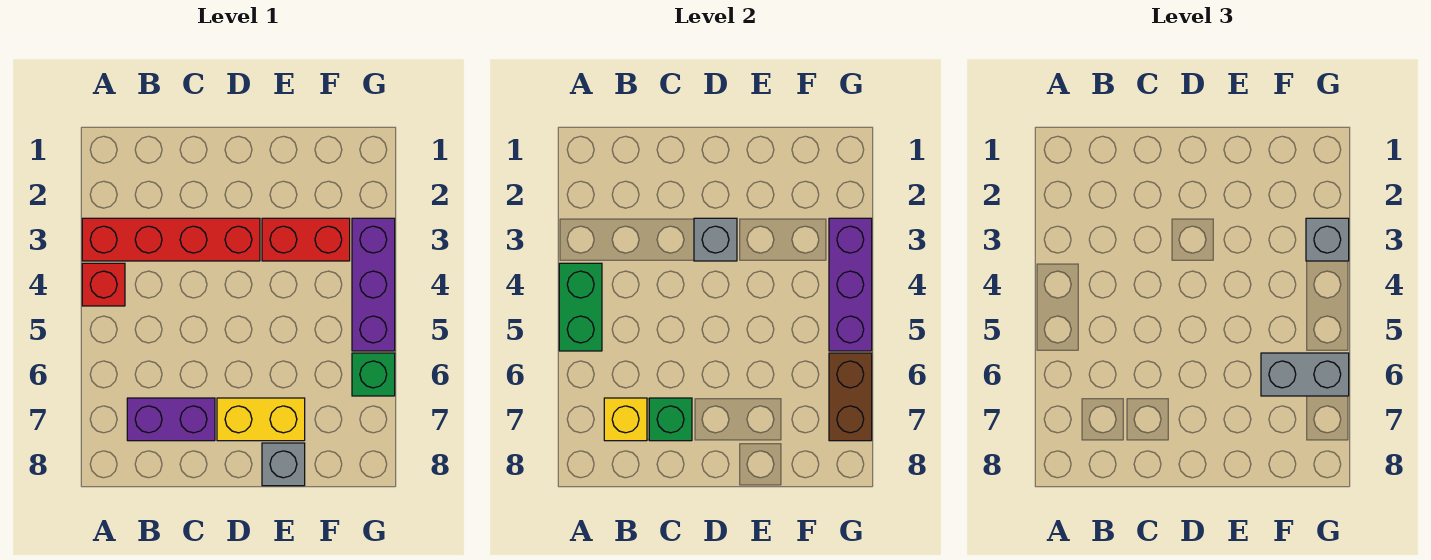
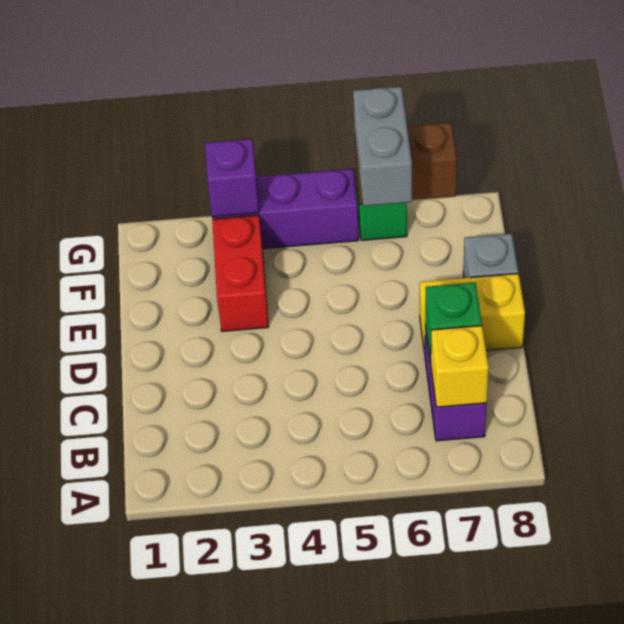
red brick A3:D3 level 1 -> none
red brick A4 level 1 -> none
green brick A4:A5 level 2 -> none
grey brick D3 level 2 -> none
yellow brick D7:E7 level 1 -> yellow brick D7:D8 level 1
purple brick G3:G5 level 2 -> purple brick G3 level 2
grey brick G3 level 3 -> none

